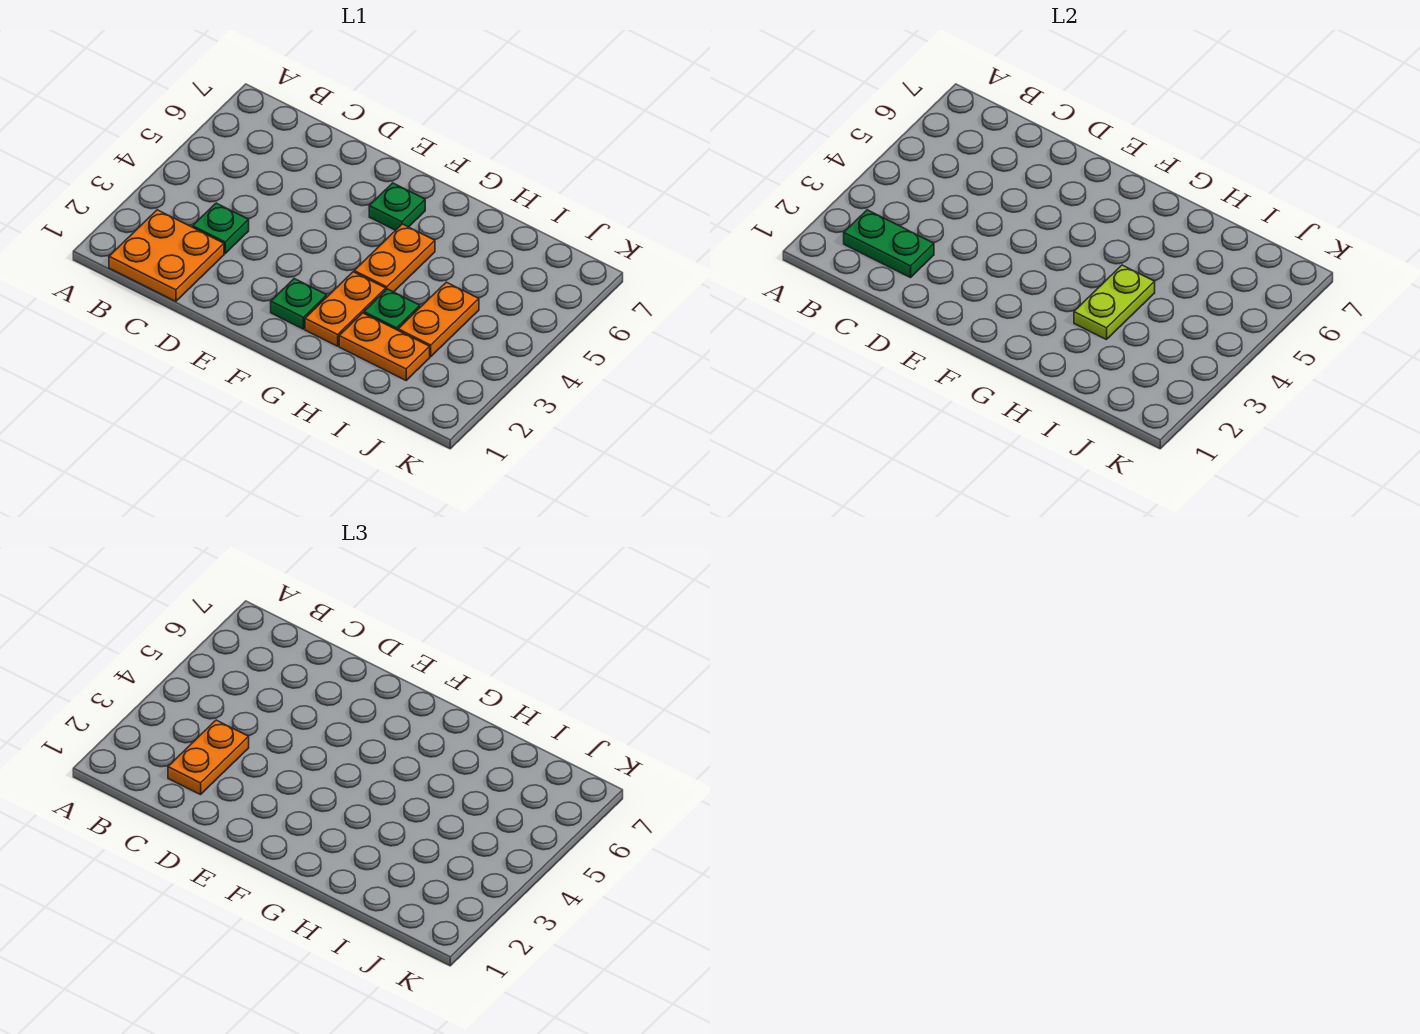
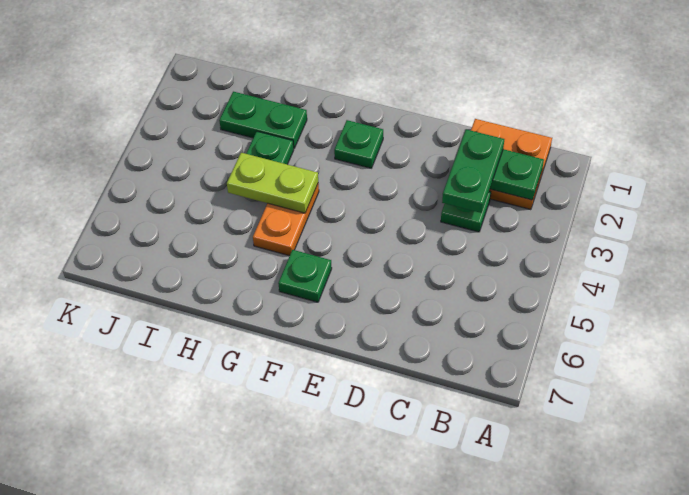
orange plate C2:C3 level 3 -> green plate C2:C3 level 3
orange plate G2:G3 level 1 -> none
orange plate H2:I2 level 1 -> green plate H2:I2 level 1
lime plate H3:H4 level 2 -> lime plate G4:H4 level 2
orange plate I3:I4 level 1 -> none

